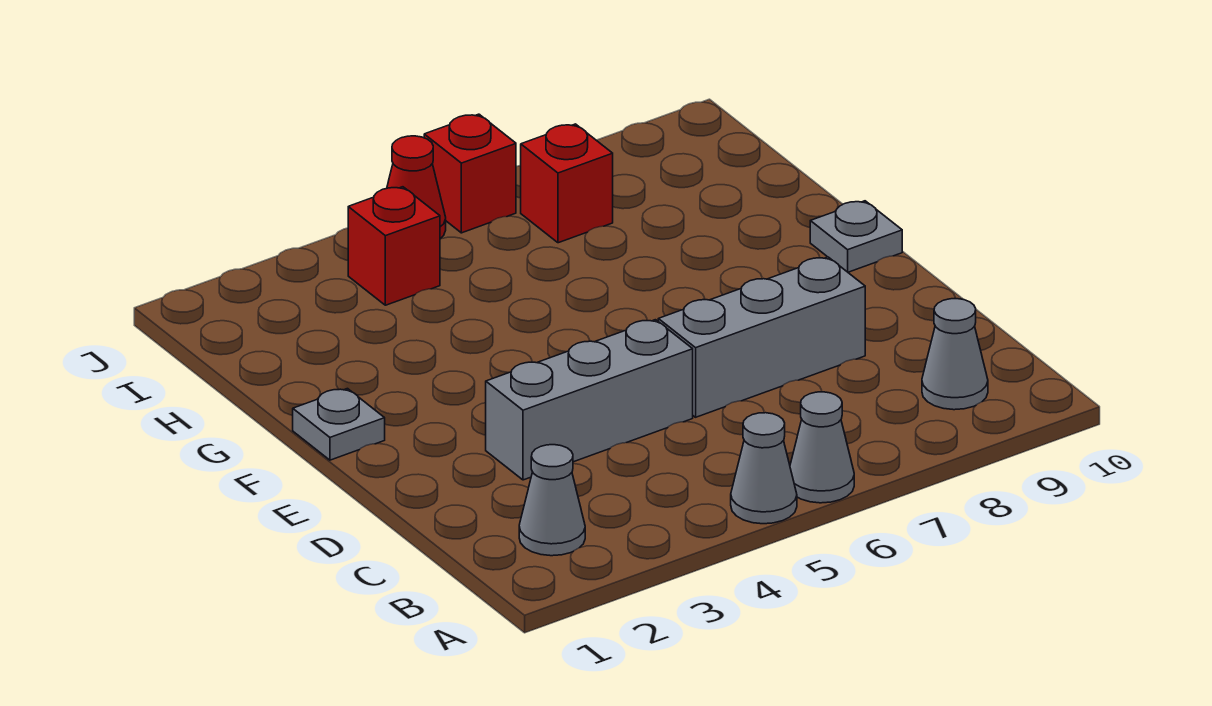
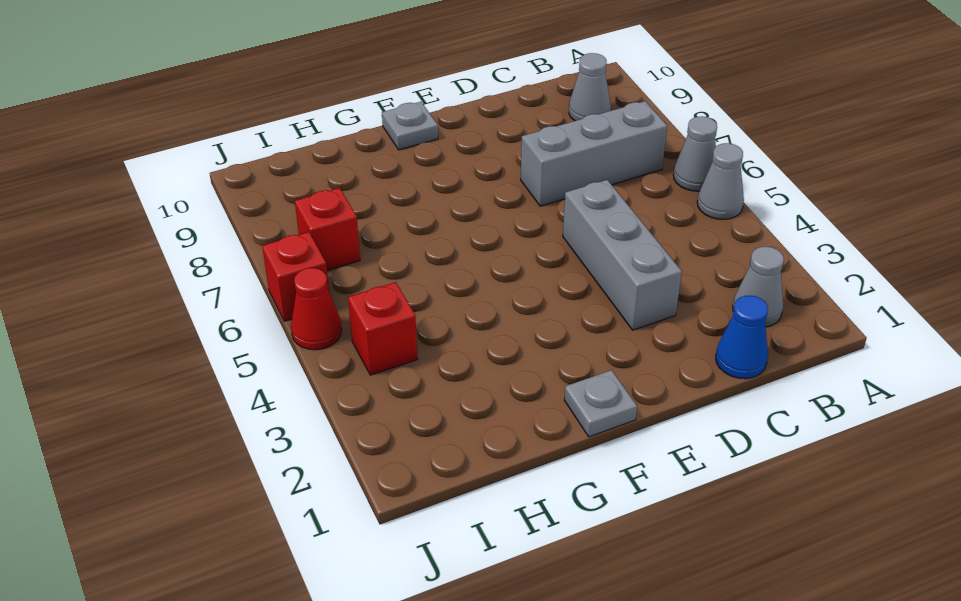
none -> blue cone C1 level 1
grey brick D6:D8 level 1 -> grey brick B7:D7 level 1

